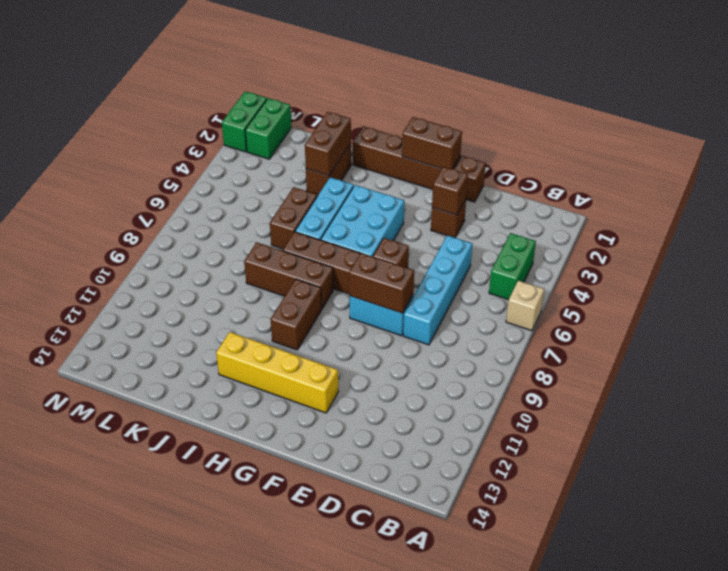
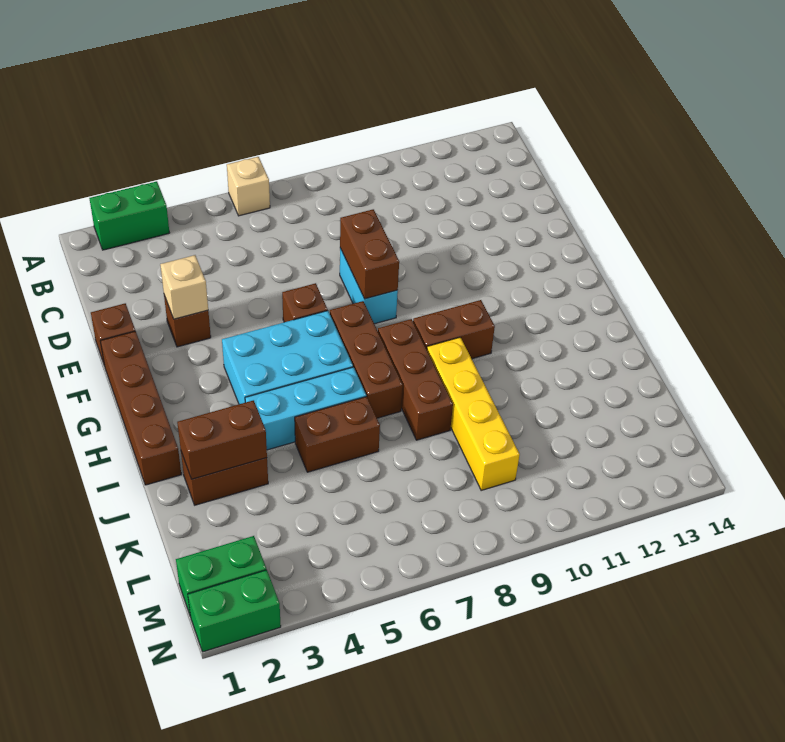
green brick B4:B5 level 1 -> green brick A2:A3 level 1
cyan brick D5:D8 level 1 -> none
brown brick E3 level 2 -> tan brick E3 level 2
brown brick F1:G1 level 2 -> none
yellow brick F12:I12 level 1 -> yellow brick I9:L9 level 1

